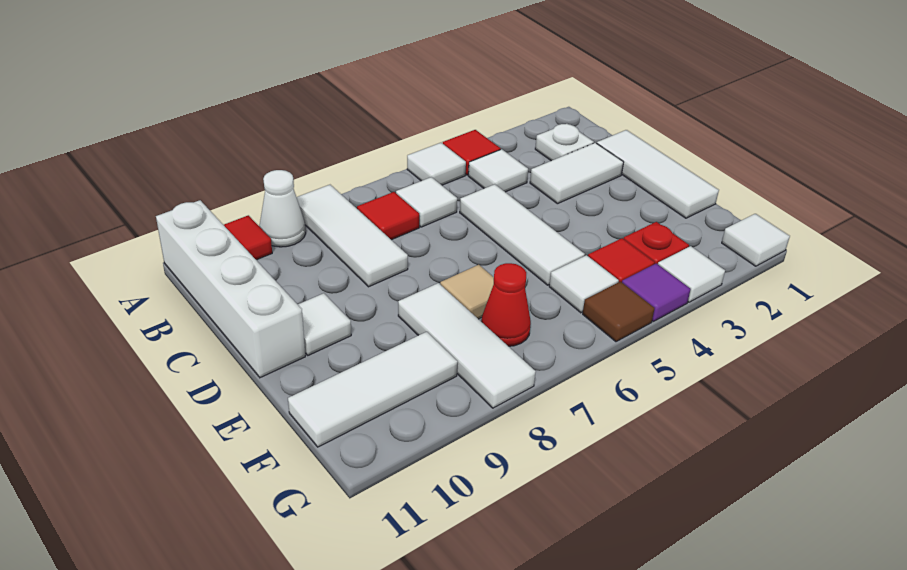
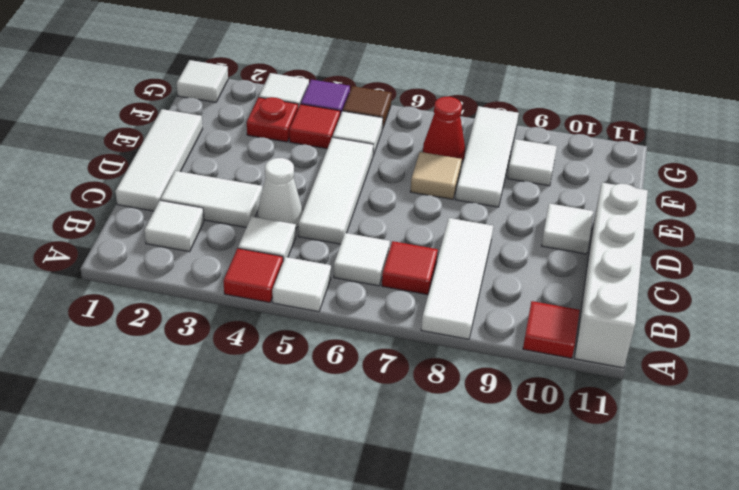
white cone A9 level 1 -> white cone C4 level 1
white plate B2 level 1 -> white tile B2 level 1
white tile F9:F11 level 1 -> white tile F9 level 1

